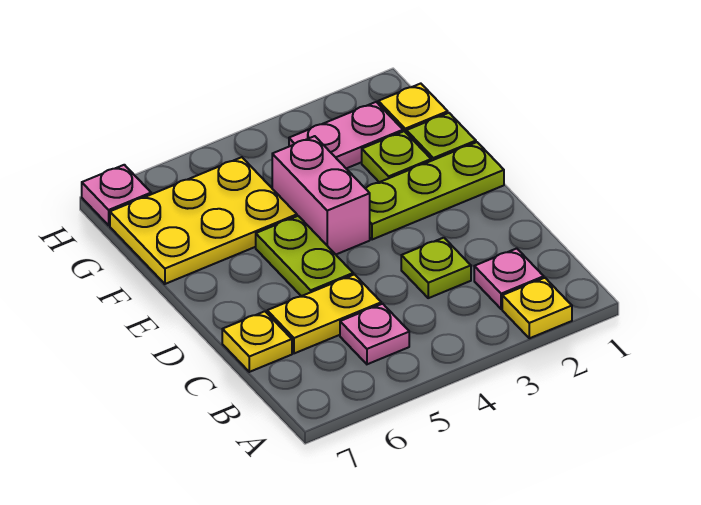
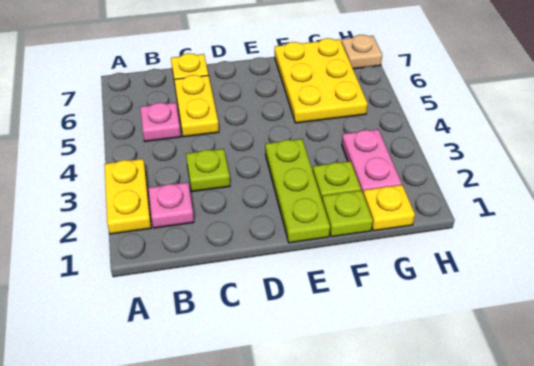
yellow plate A2 level 1 -> yellow plate A2:A3 level 1
lime plate D5:E5 level 1 -> none
pink brick E4:F4 level 1 -> none
pink plate H7 level 1 -> tan plate H7 level 1

